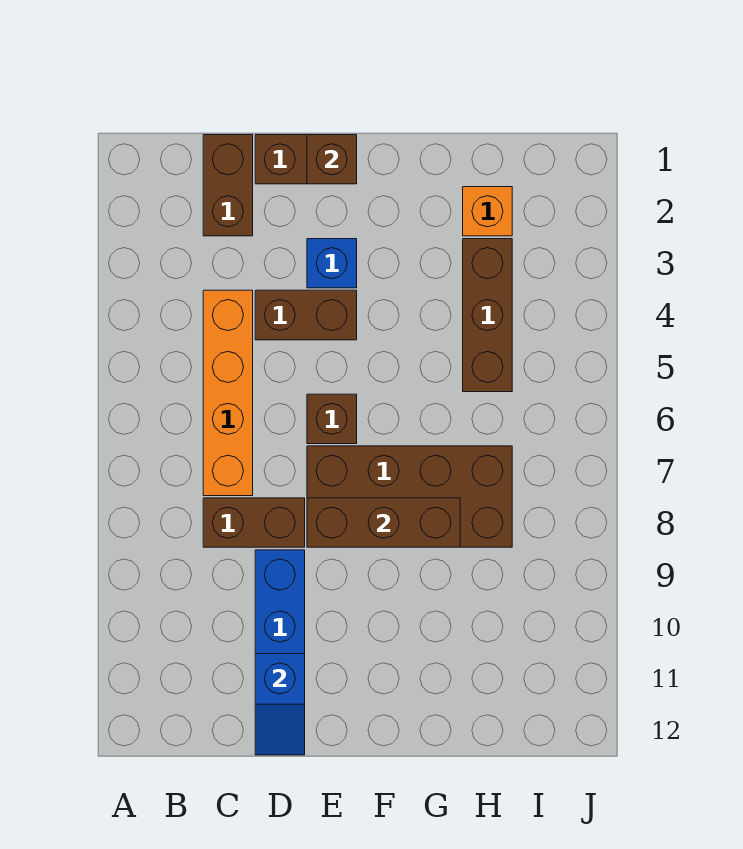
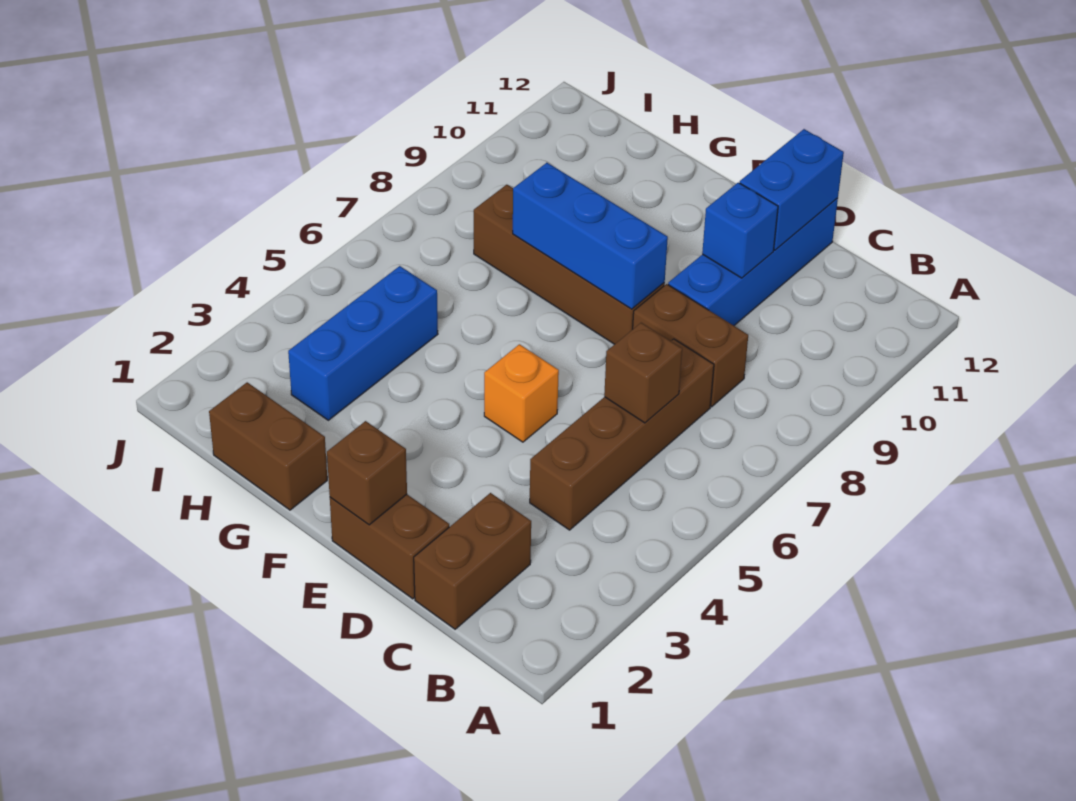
orange brick C4:C7 level 1 -> brown brick C4:C7 level 1
brown brick D4:E4 level 1 -> brown brick G1:H1 level 1
blue slope D11:D12 level 2 top 11 -> blue brick D11:D12 level 2
blue brick E3 level 1 -> blue brick D10 level 2
brown brick E6 level 1 -> brown brick C6 level 2
brown brick E7:H8 level 1 -> brown brick E8:H8 level 1
brown brick E8:G8 level 2 -> blue brick E8:G8 level 2
orange brick H2 level 1 -> orange brick E5 level 1
brown brick H3:H5 level 1 -> blue brick H3:H5 level 1

